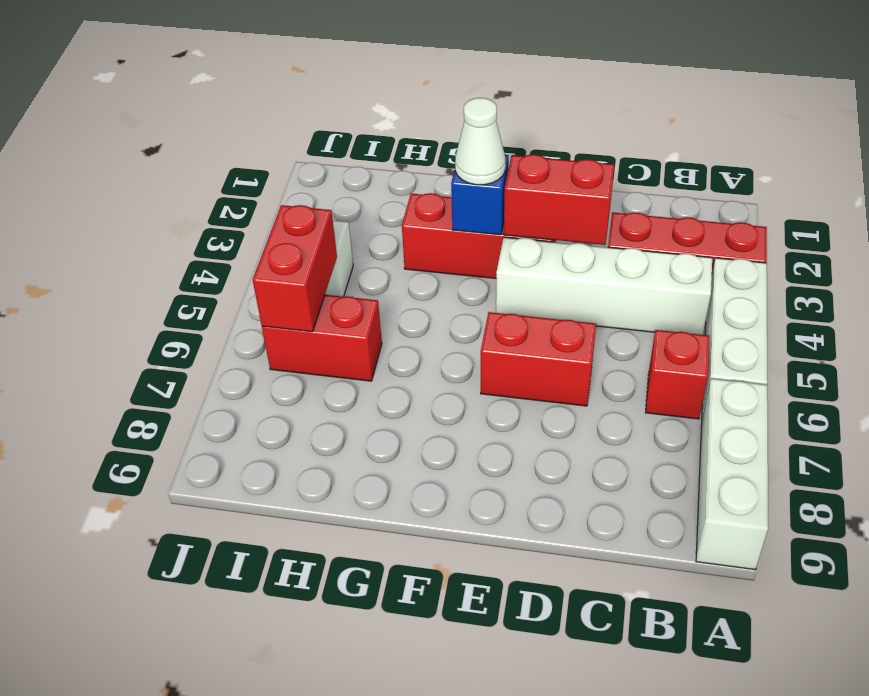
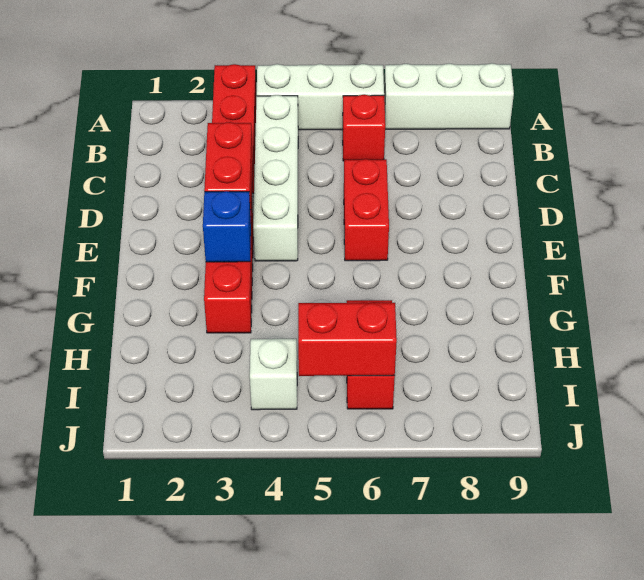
white cone F3 level 3 -> none

